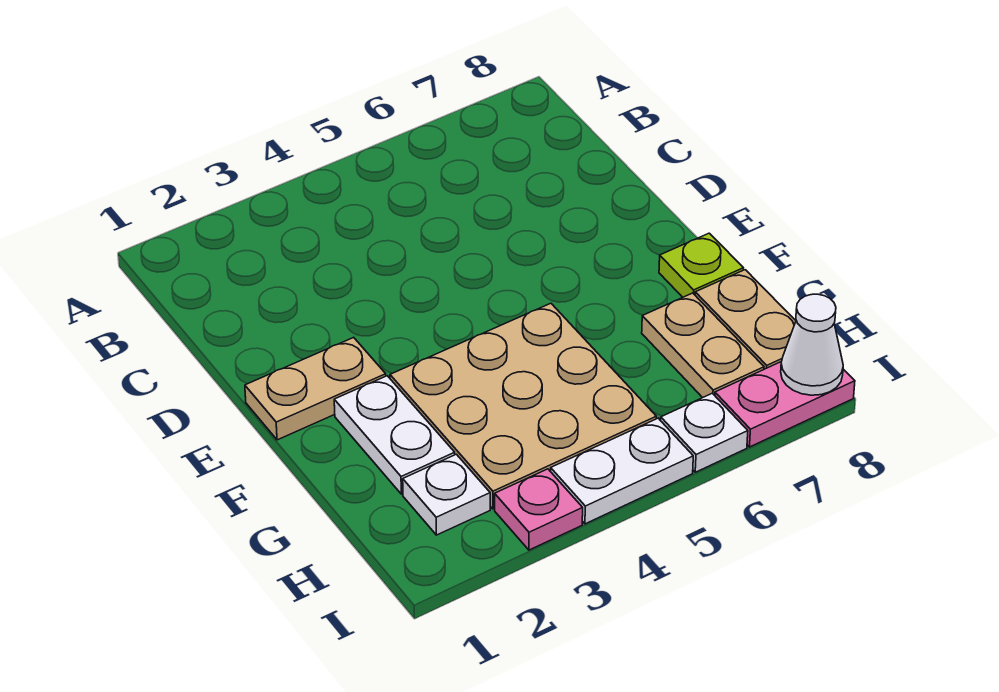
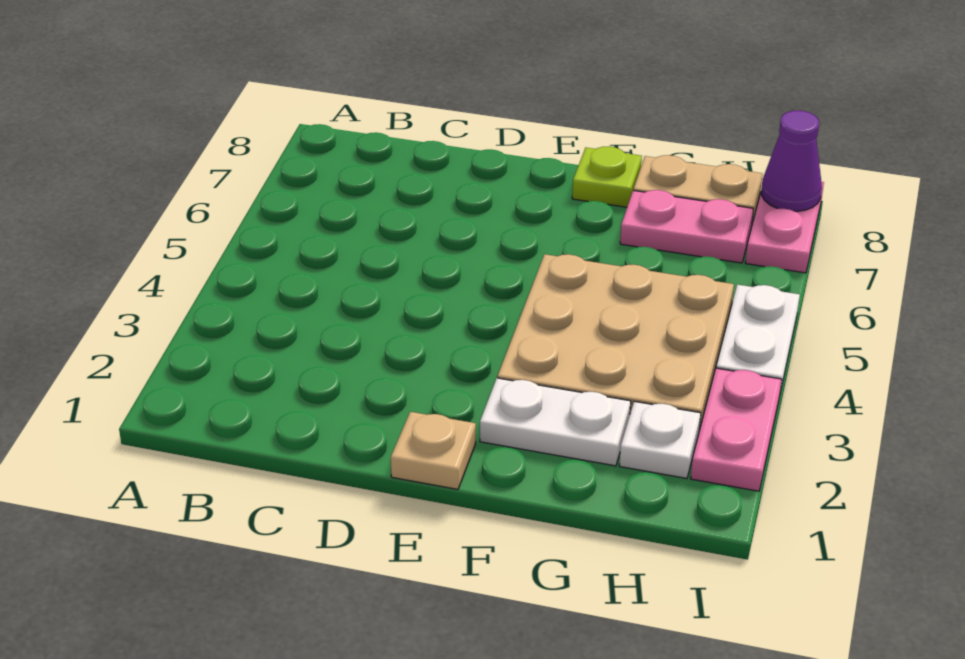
tan plate E1:E2 level 1 -> tan plate E1 level 1
tan plate G7:H7 level 1 -> pink plate G7:H7 level 1
pink plate I3 level 1 -> pink plate I2:I3 level 1
white plate I6 level 1 -> none
white cone I8 level 2 -> purple cone I8 level 2

